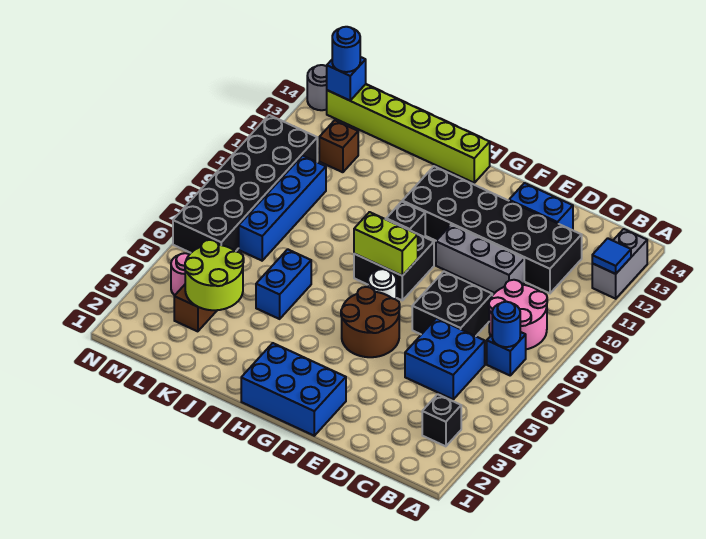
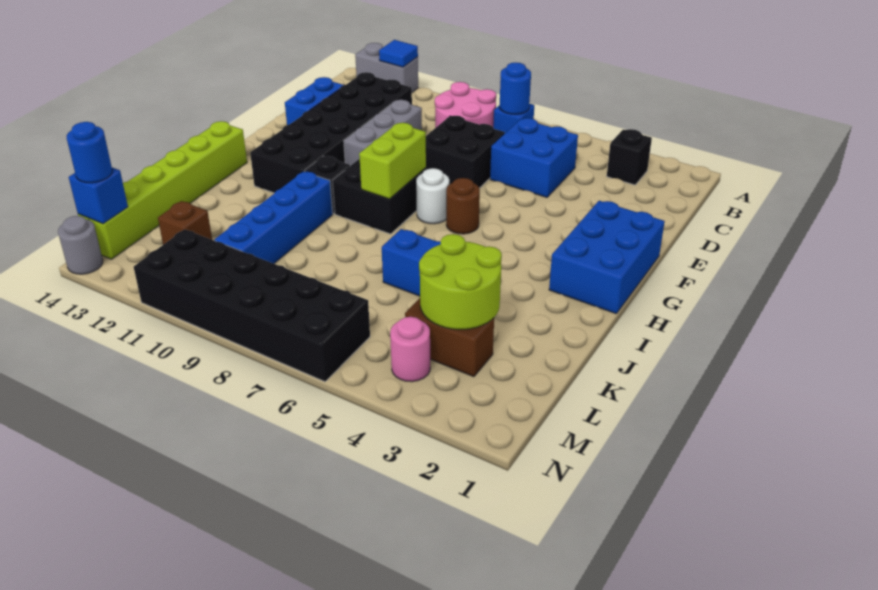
brown round brick F5:G6 level 1 -> brown round brick G6 level 1
blue brick L7:L10 level 1 -> blue brick I10:L10 level 1

